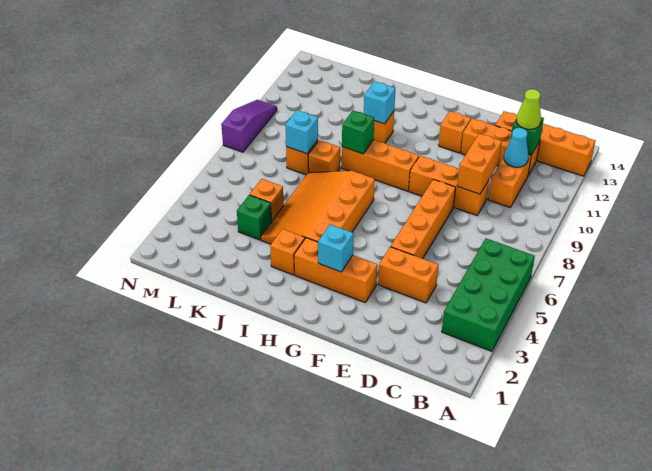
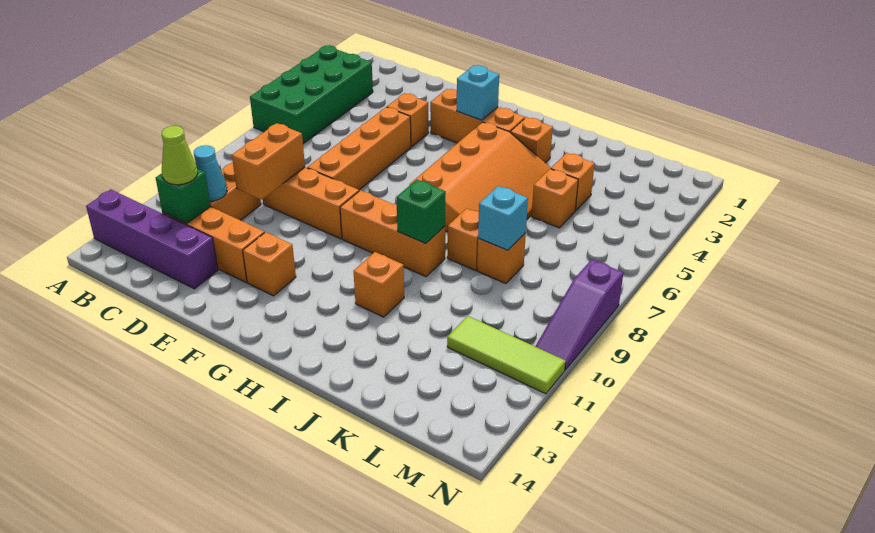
orange brick A13:D13 level 1 -> purple brick A13:D13 level 1
orange brick D4:E4 level 1 -> orange brick E4 level 1
cyan brick I11 level 2 -> none
green brick K4 level 1 -> orange brick K4 level 1
none -> lime tile L11:N11 level 1

